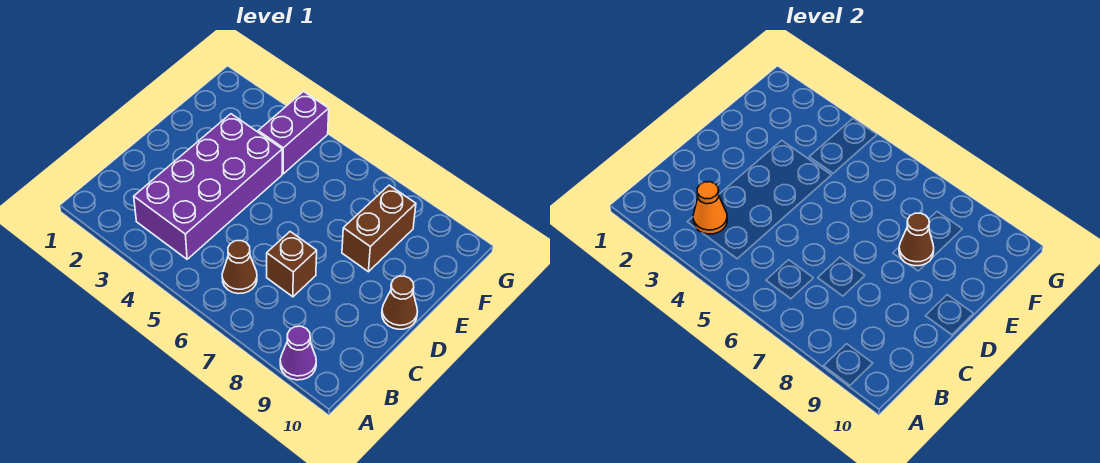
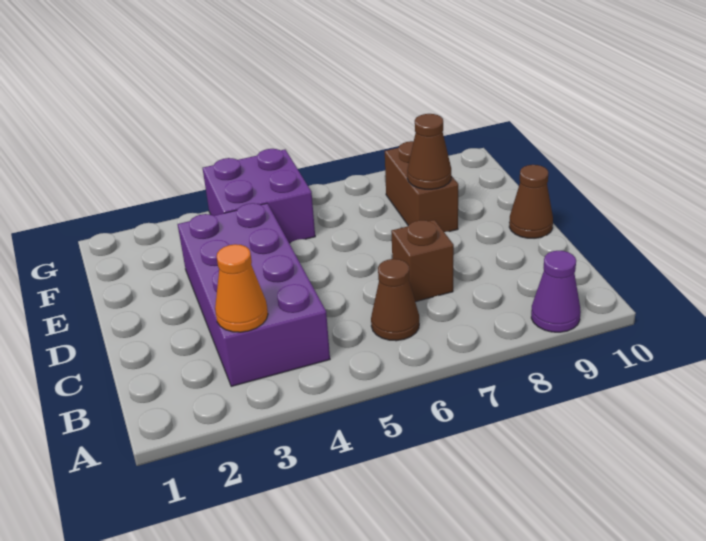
purple brick F4:G4 level 1 -> purple brick F4:G5 level 1

